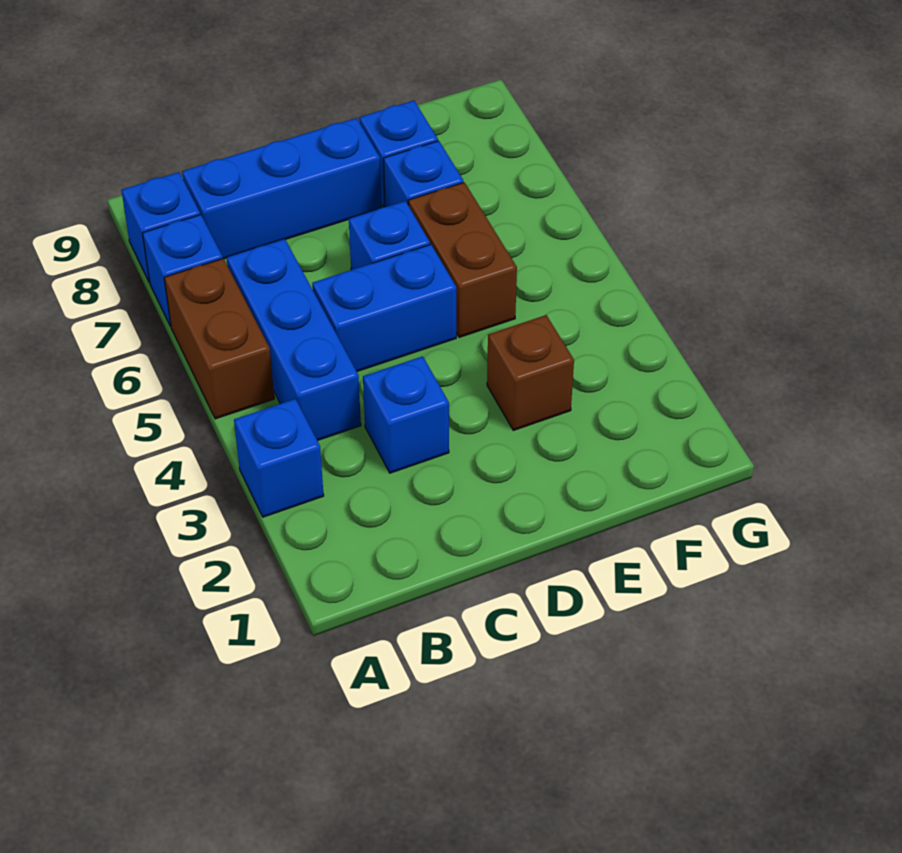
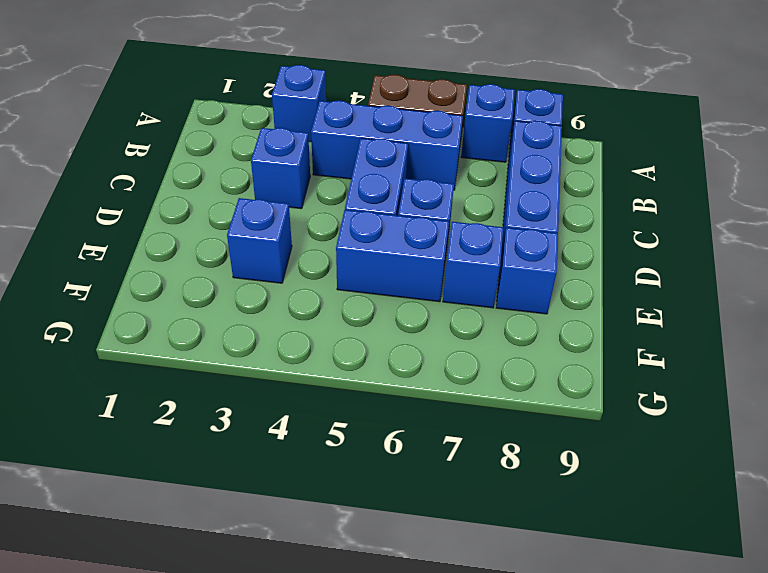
brown brick E3 level 1 -> blue brick E3 level 1
brown brick E5:E6 level 1 -> blue brick E5:E6 level 1

